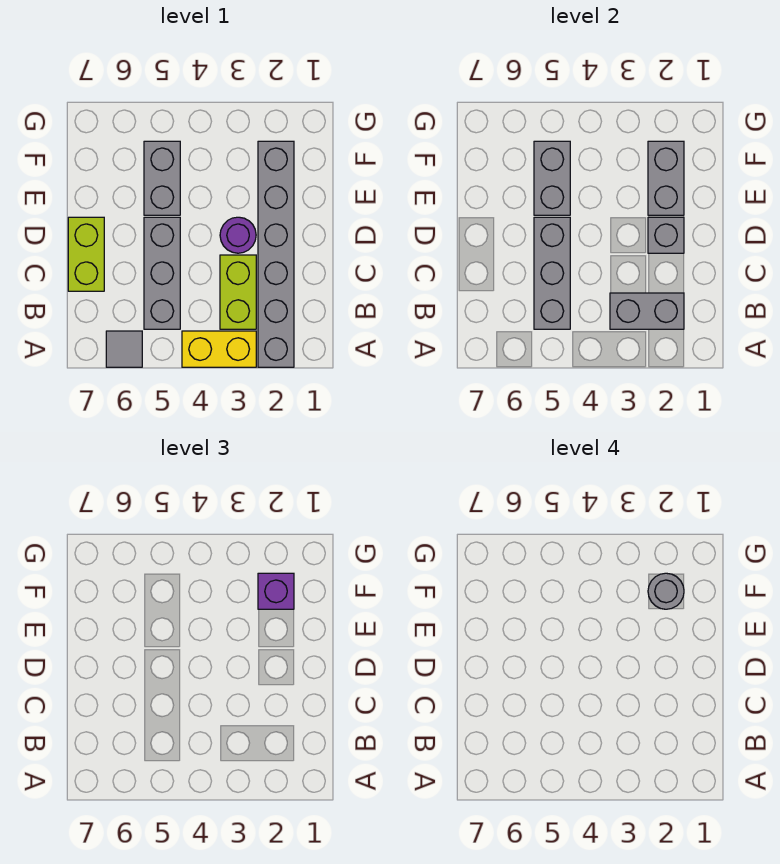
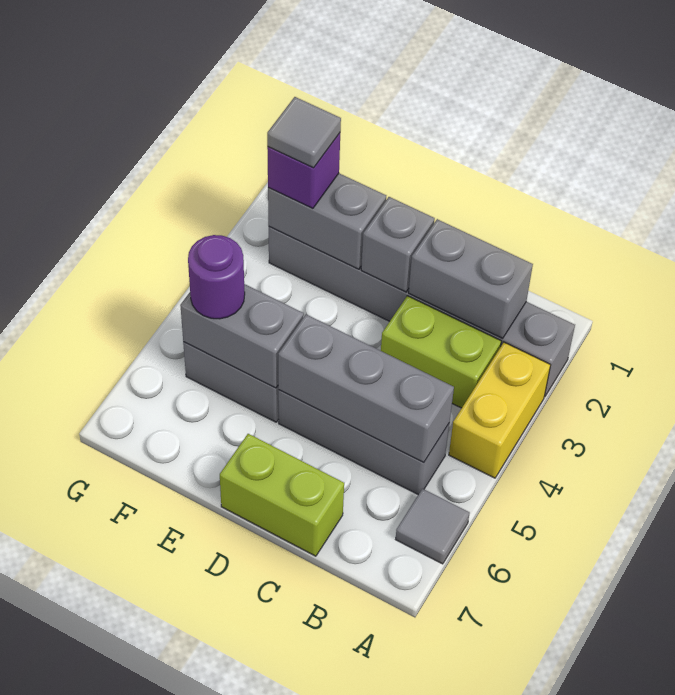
grey brick B2:B3 level 2 -> grey brick B2:C2 level 2
purple round brick D3 level 1 -> purple round brick F5 level 3
grey round brick F2 level 4 -> grey tile F2 level 4

